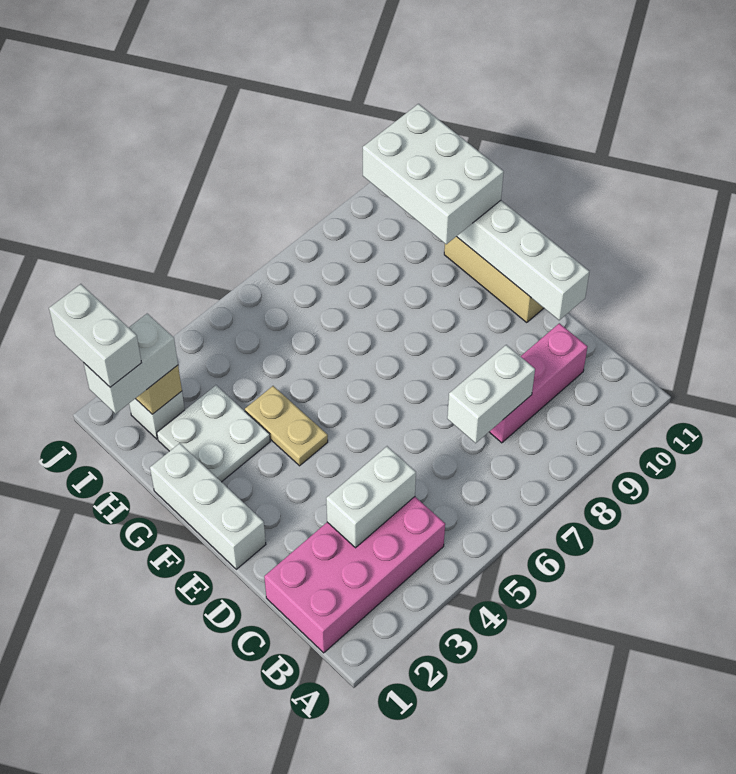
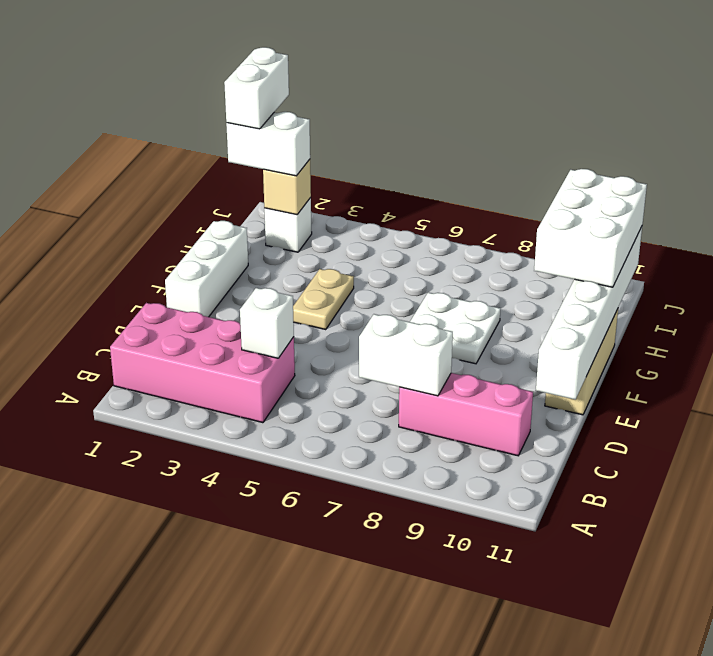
white brick C3:C4 level 2 -> white brick C4 level 2
white plate G2:H3 level 1 -> white plate F7:G8 level 1

